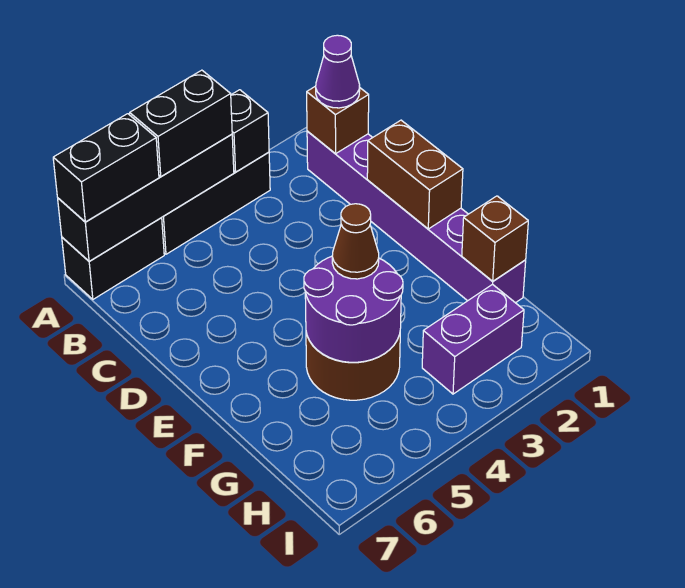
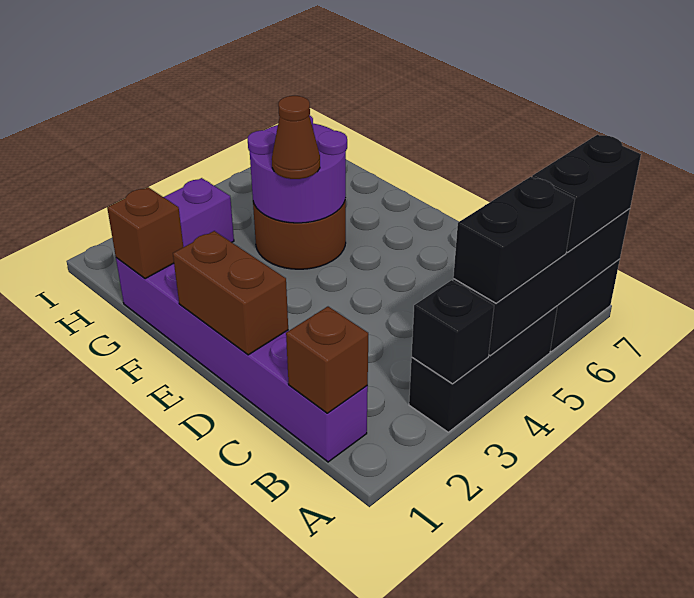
purple cone B1 level 3 -> none

